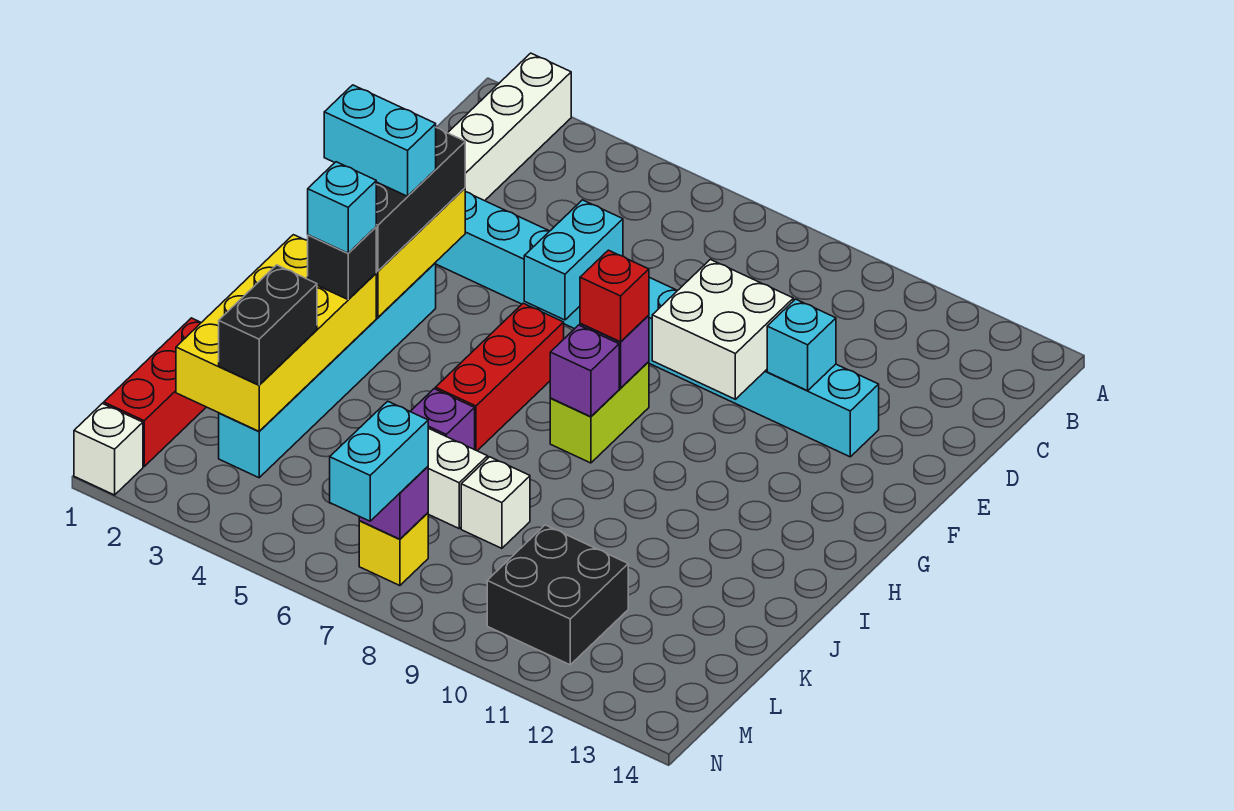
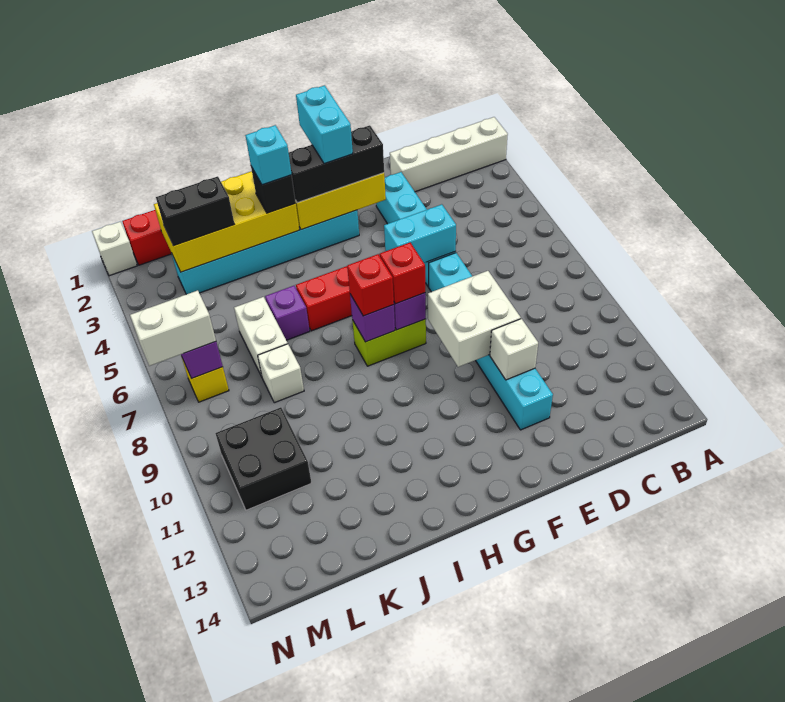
cyan brick E11 level 2 -> white brick E11 level 2
none -> red brick H8 level 3
cyan brick M7:N7 level 3 -> white brick M7:N7 level 3

